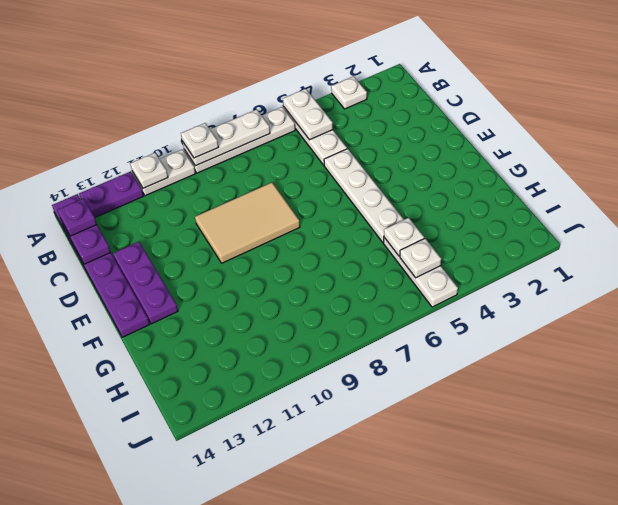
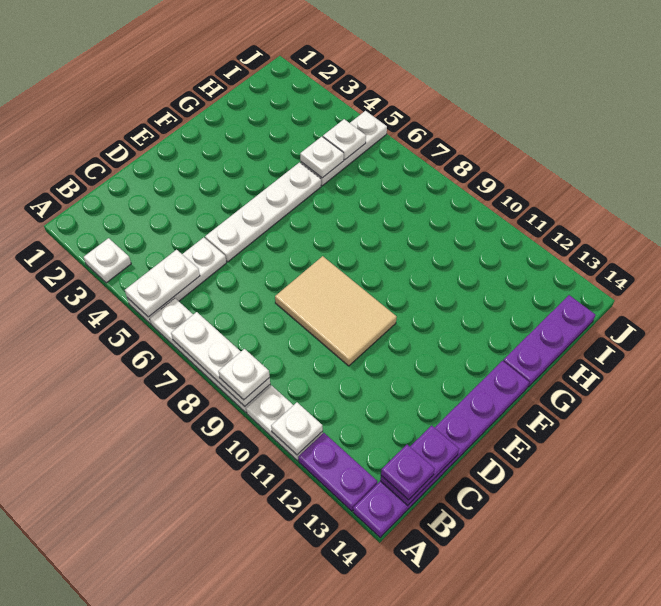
purple plate D13:F13 level 1 -> purple plate G14:I14 level 1

